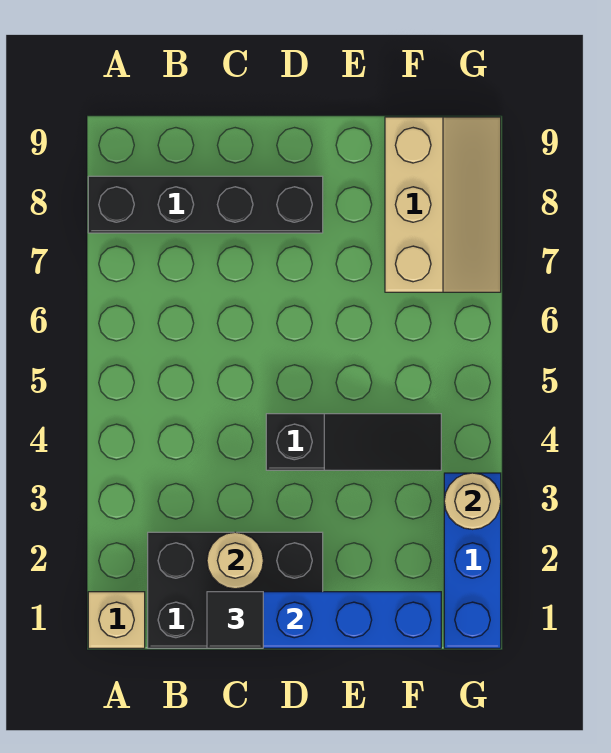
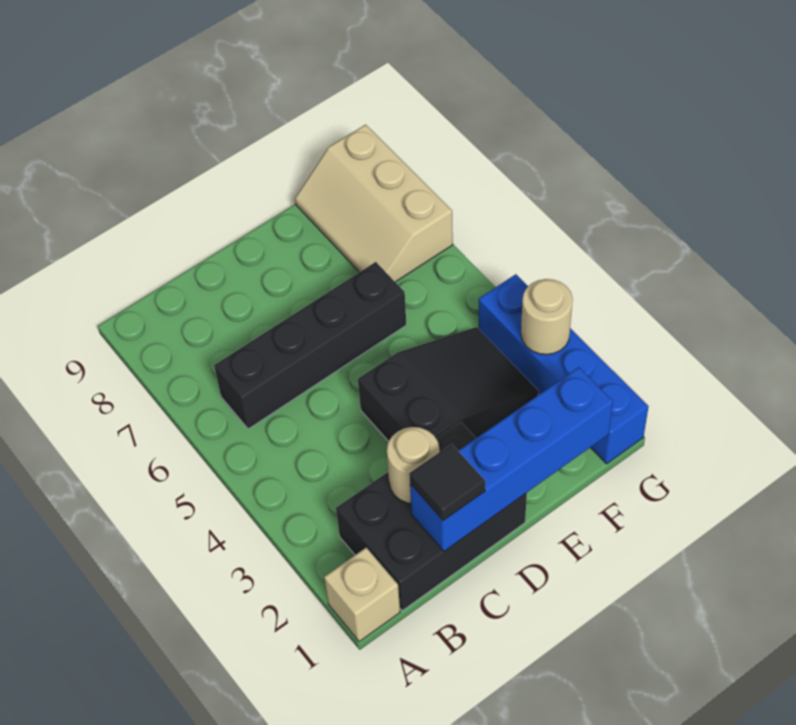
black brick A8:D8 level 1 -> black brick B6:E6 level 1
black slope D4:F4 level 1 top D -> black slope D3:F4 level 1 top D
tan slope F7:G9 level 1 top F -> tan slope F7:G9 level 1 top G
blue brick G1:G3 level 1 -> blue brick G1:G4 level 1

